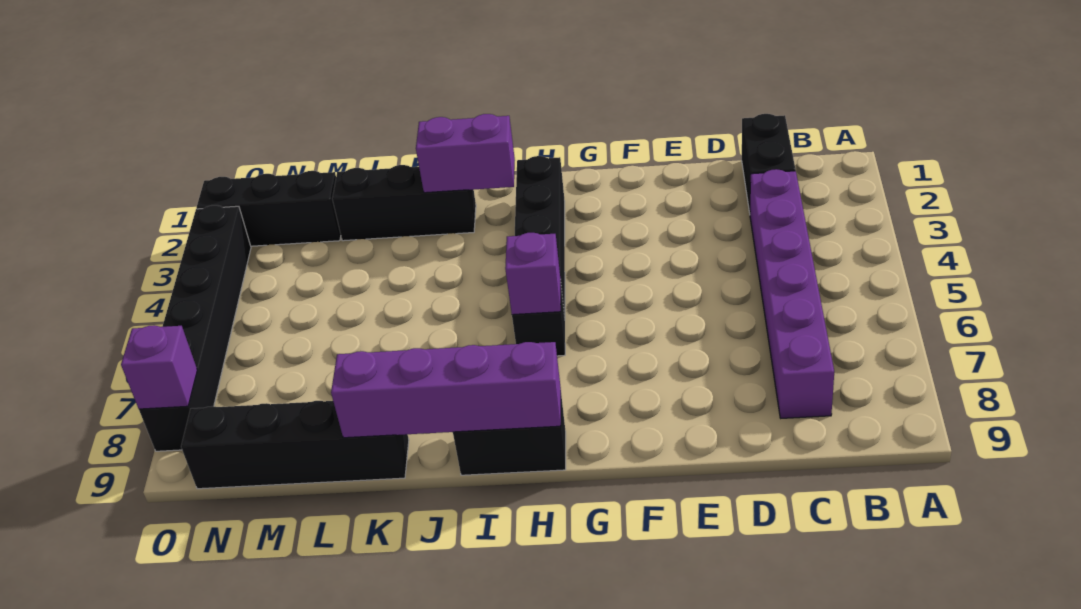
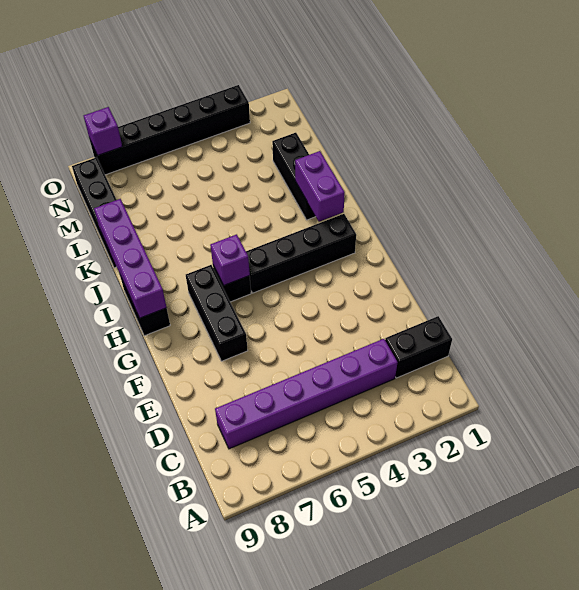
black brick M2:O2 level 1 -> black brick F7:H7 level 1

